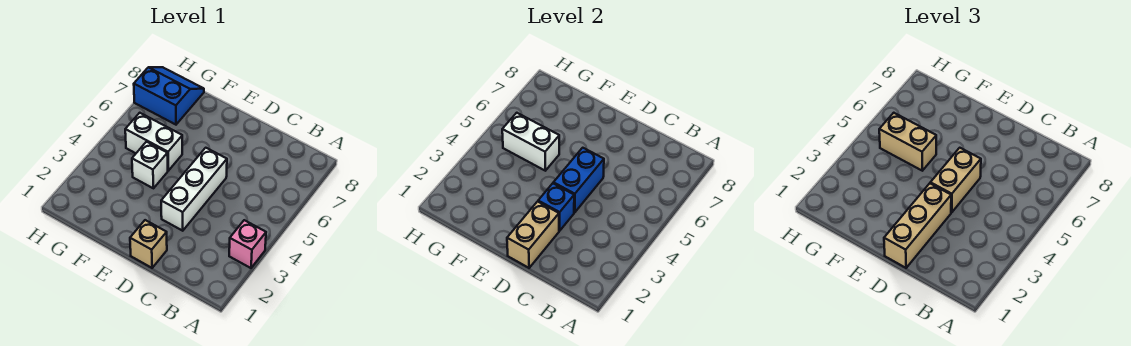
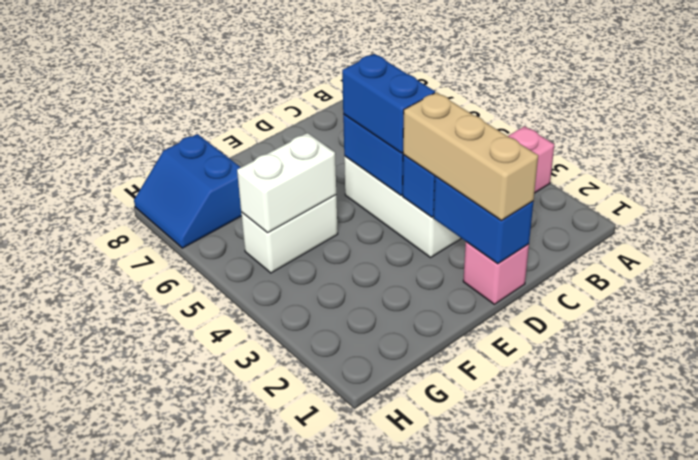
tan brick D1 level 1 -> pink brick D1 level 1
tan brick D1:D2 level 2 -> blue brick D1:D2 level 2
tan brick D4:D5 level 3 -> blue brick D4:D5 level 3
white brick F4 level 1 -> none
tan brick F5:G5 level 3 -> none
blue slope G7:H8 level 1 top 7 -> blue slope G7:H8 level 1 top G

